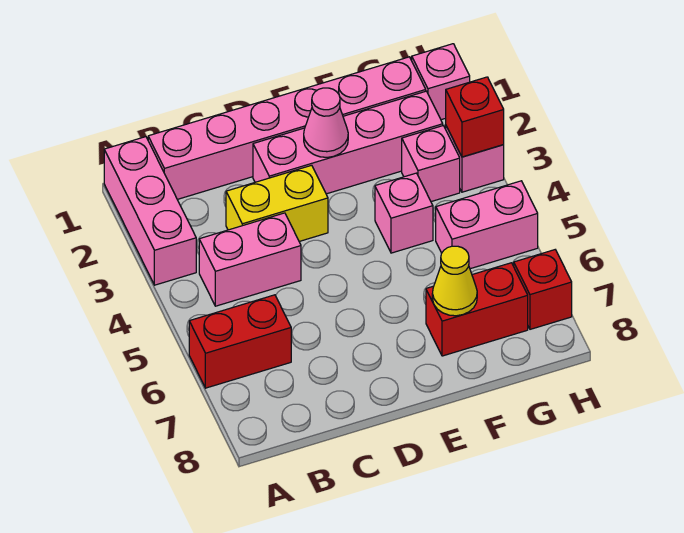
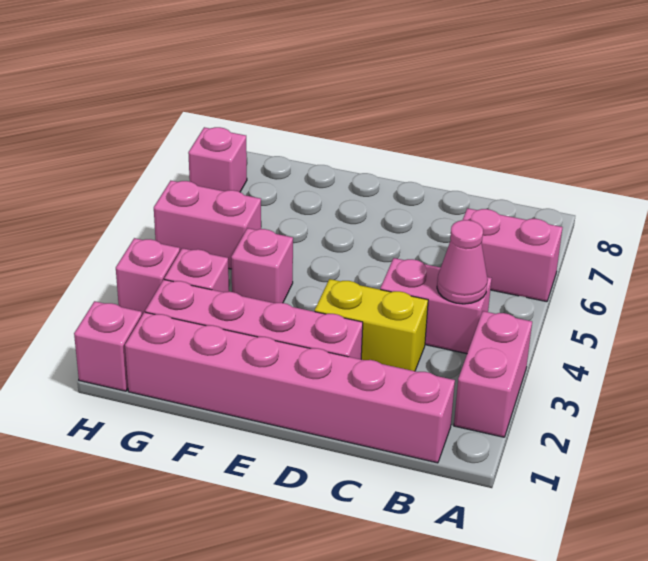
pink brick A1:A3 level 1 -> pink brick A2:A3 level 1
red brick A6:B6 level 1 -> pink brick A6:B6 level 1
pink cone E2 level 2 -> pink cone B4 level 2
red brick F7:G7 level 1 -> none
yellow cone F7 level 2 -> none
red brick H3 level 2 -> none
red brick H7 level 1 -> pink brick H7 level 1

